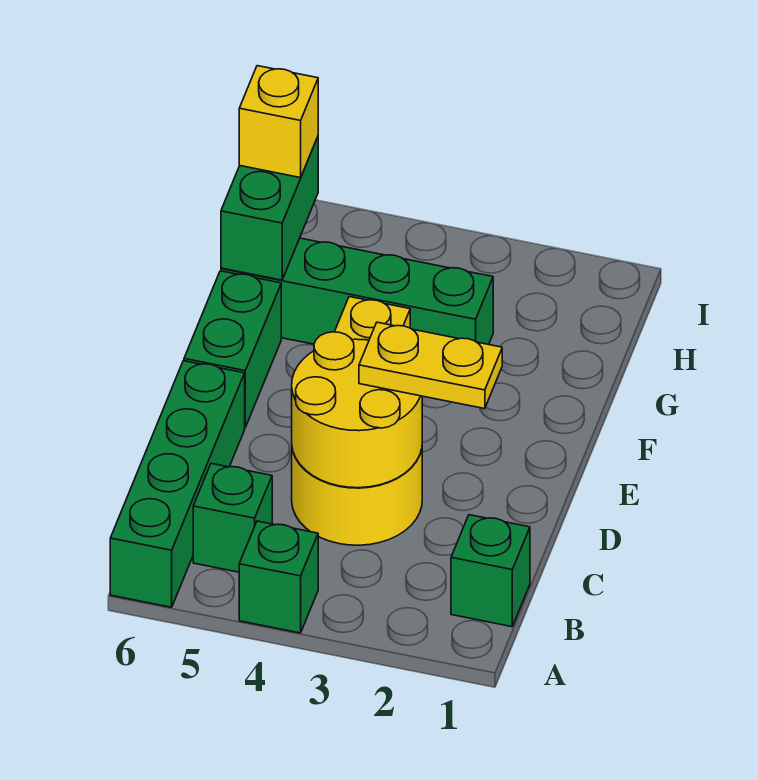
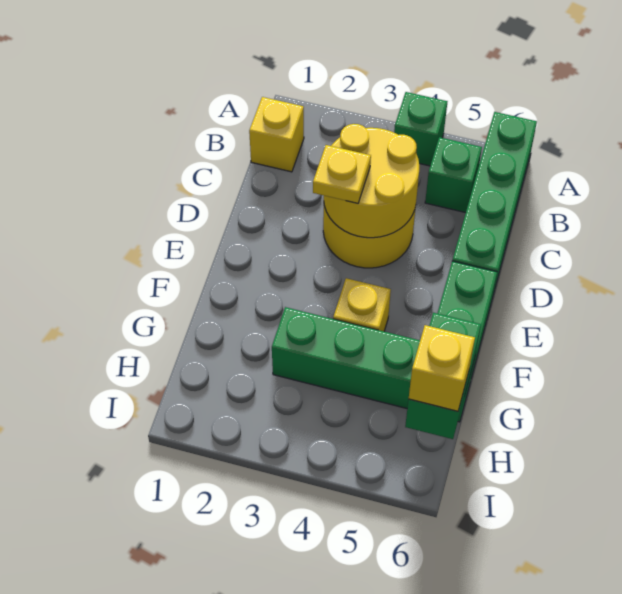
green brick B1 level 1 -> yellow brick B1 level 1
yellow plate D2:D3 level 3 -> yellow plate D3 level 3

